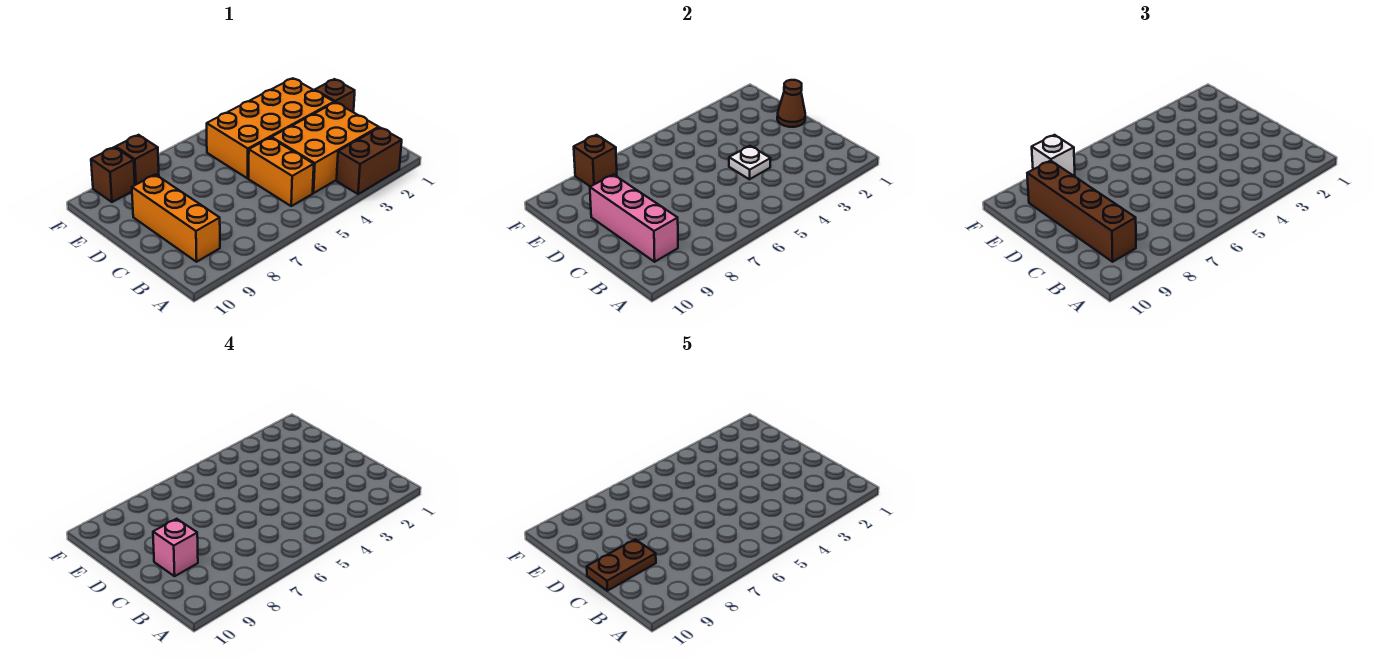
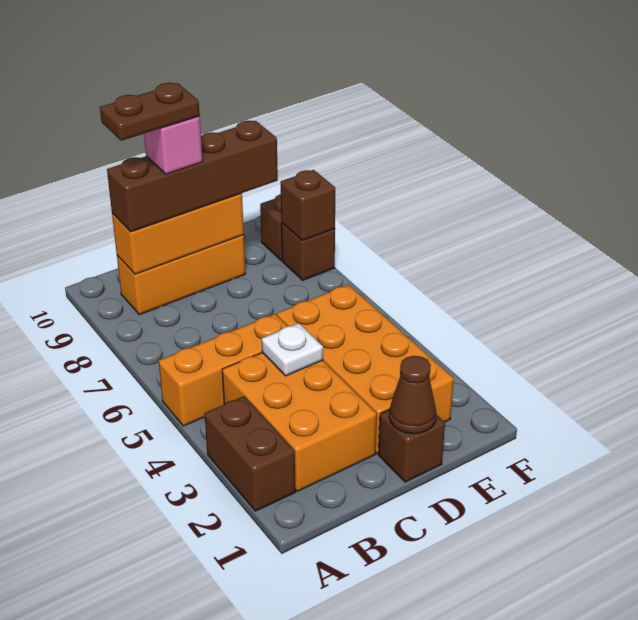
orange brick B5:C5 level 1 -> orange brick A5:C5 level 1
pink brick B9:D9 level 2 -> orange brick B9:D9 level 2
brown plate C9:C10 level 5 -> brown plate B9:C9 level 5
white brick F8 level 3 -> none

